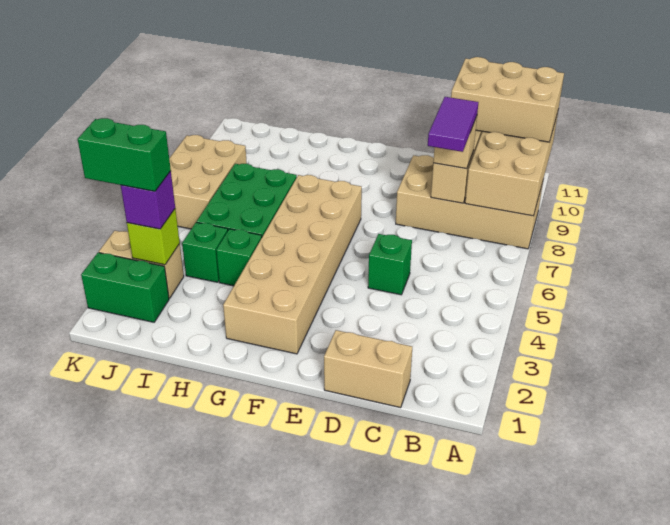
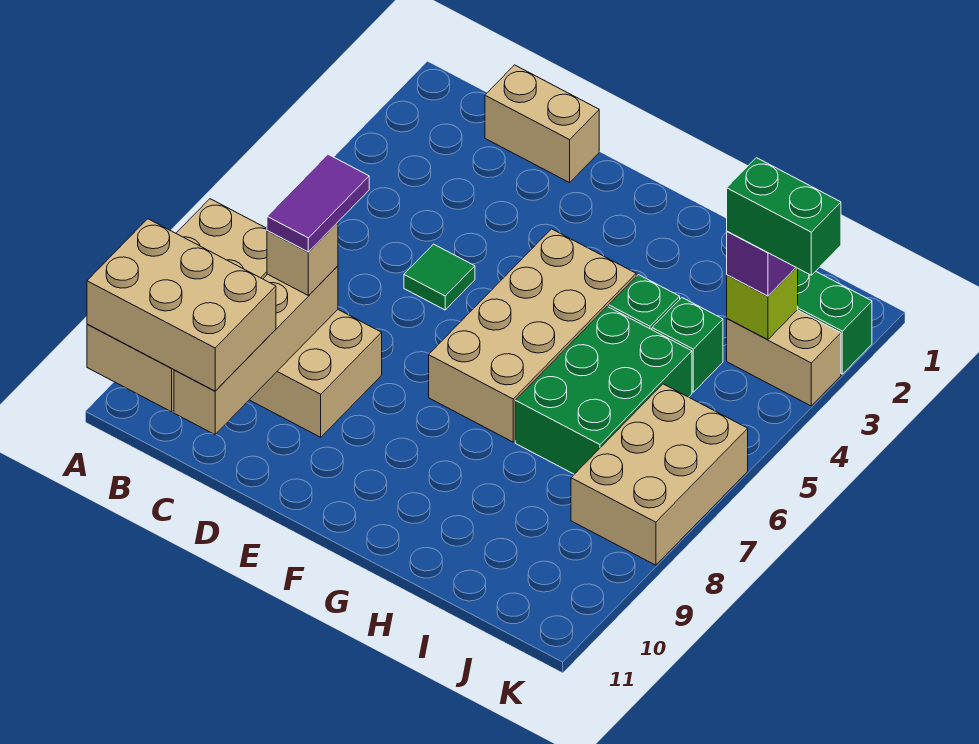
green brick D5 level 1 -> green tile D5 level 1
tan brick F2:G7 level 1 -> tan brick F4:G7 level 1

